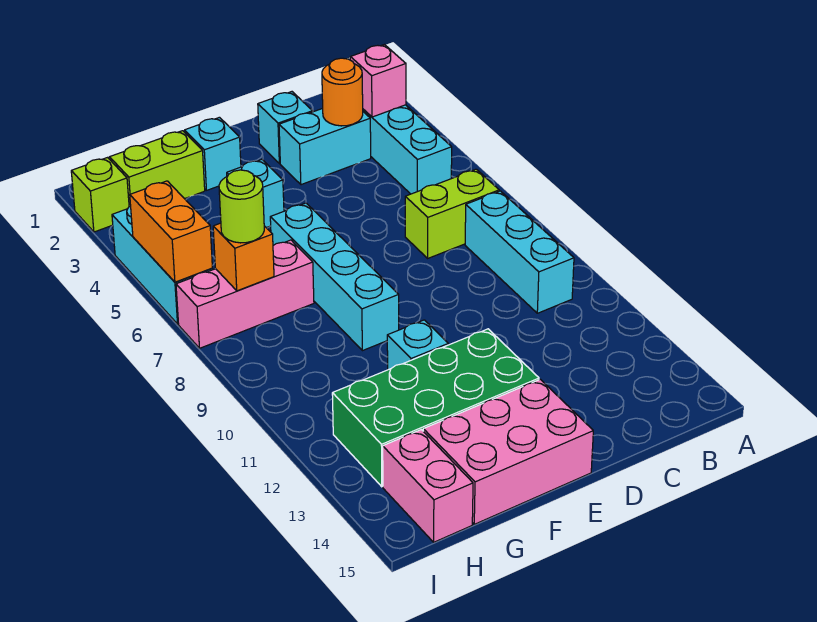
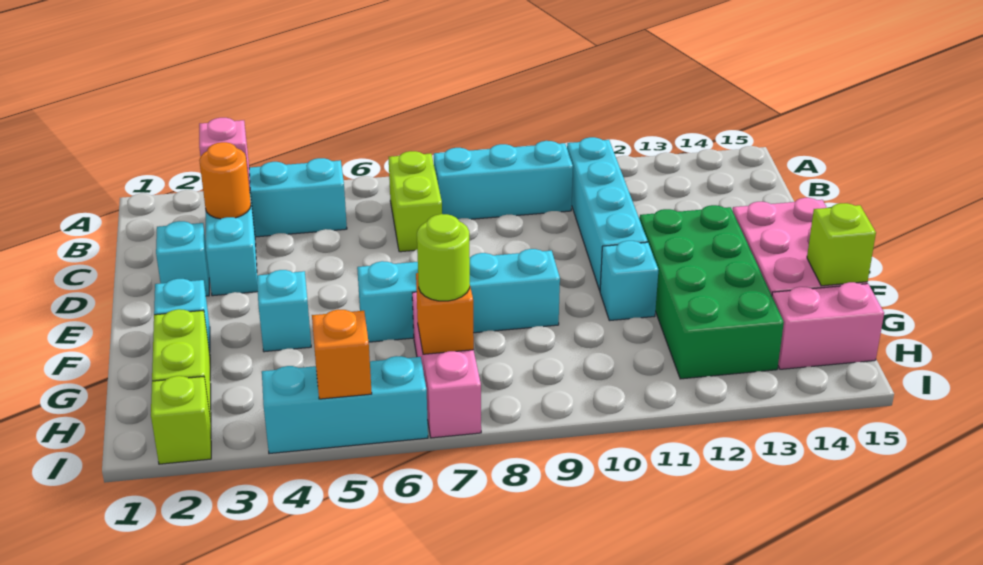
none -> cyan brick B11:E11 level 1
none -> lime brick G15 level 2
orange brick I5:I6 level 2 -> orange brick I5 level 2

